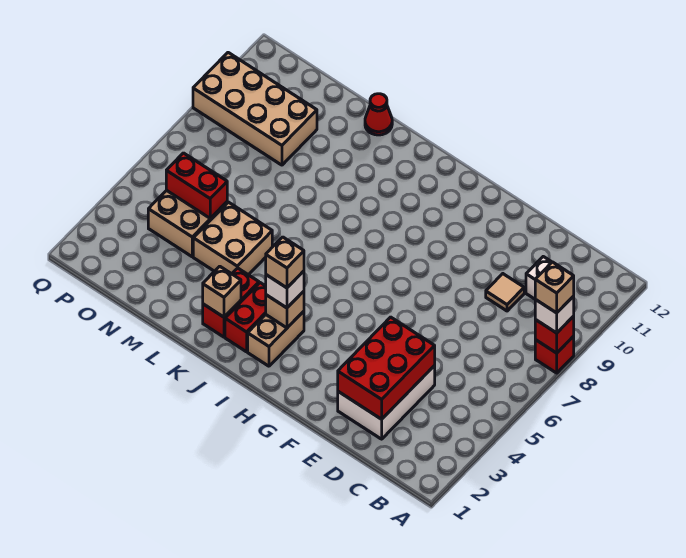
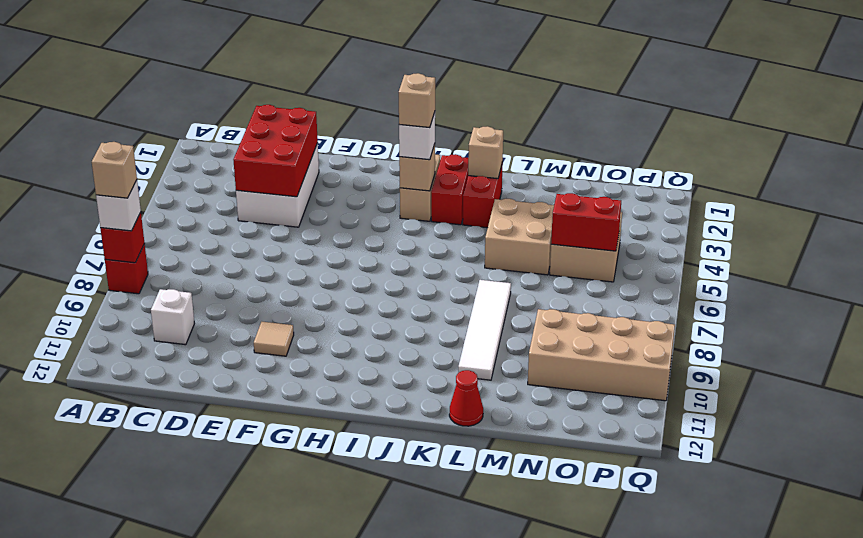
tan tile D9 level 1 -> tan tile F10 level 1
none -> white tile L7:L10 level 1

